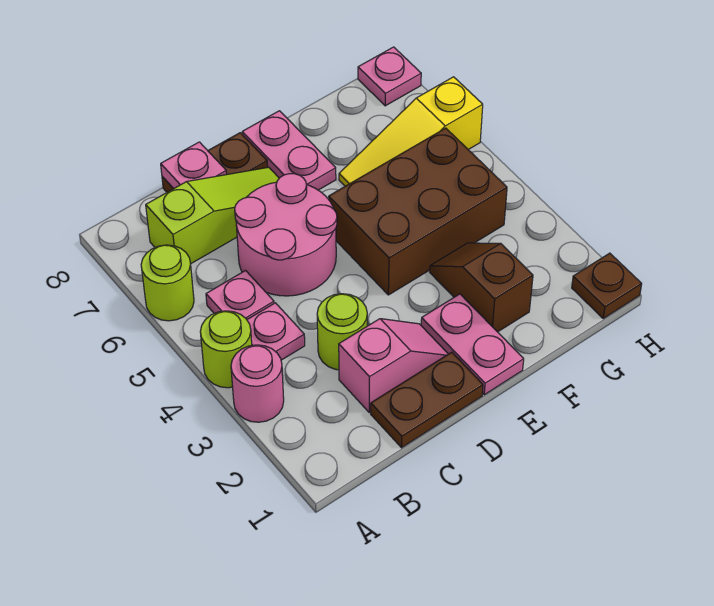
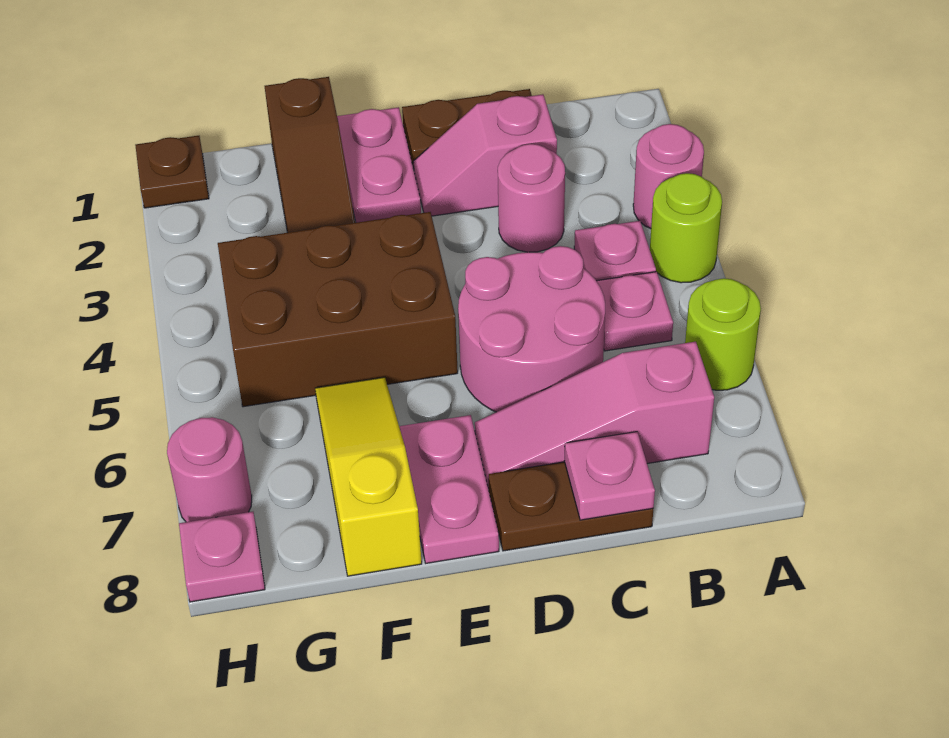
lime slope B7:D7 level 1 top B -> pink slope B7:D7 level 1 top B
lime round brick C3 level 1 -> pink round brick C3 level 1
brown slope F2:F3 level 1 top 2 -> brown slope F1:F3 level 1 top 1
yellow slope F6:H6 level 1 top H -> yellow slope F6:F8 level 1 top 8
none -> pink round brick H7 level 1

